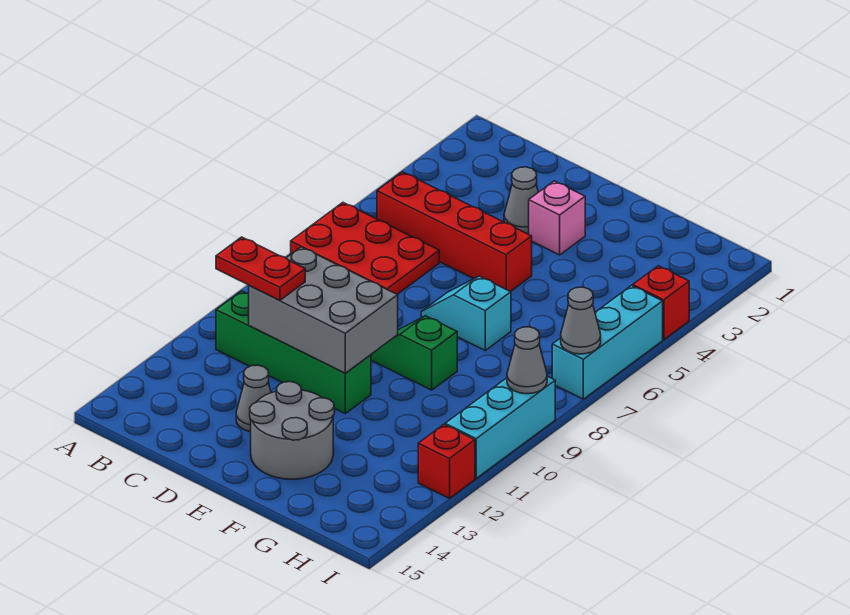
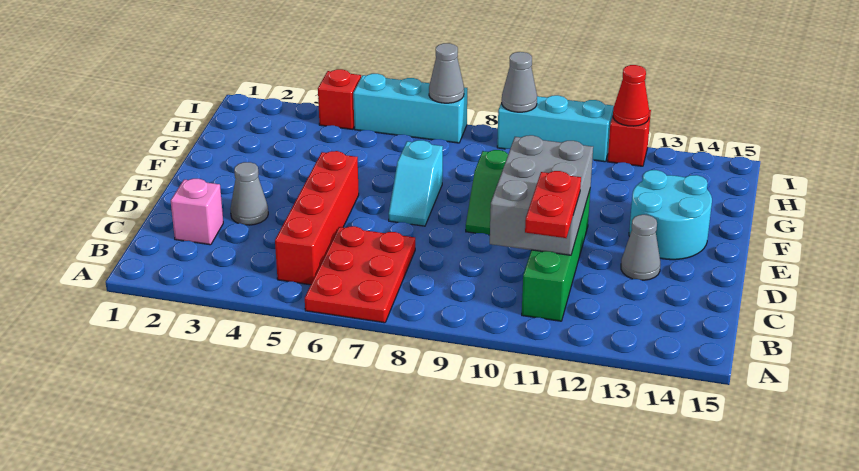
pink brick E3 level 1 -> pink brick C2 level 1
grey round brick E13:F14 level 1 -> cyan round brick E13:F14 level 1
none -> red cone I12 level 2

